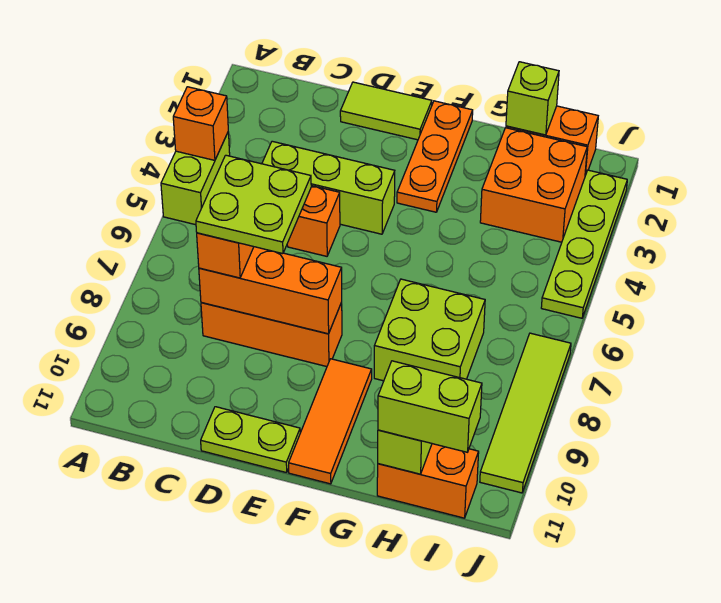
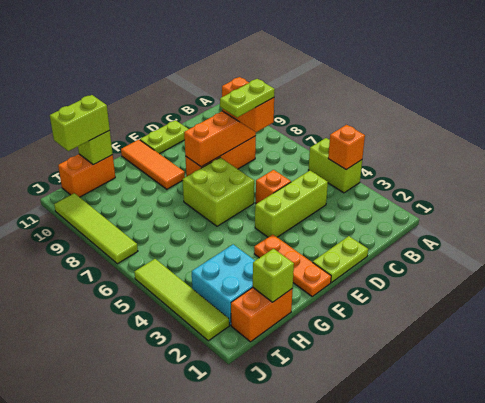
lime plate C7:D8 level 4 -> lime plate C7:D7 level 4
lime tile D1:E1 level 1 -> lime plate D1:E1 level 1
lime brick G7:H8 level 1 -> lime brick E6:F7 level 1
orange brick H2:I3 level 1 -> cyan brick H2:I3 level 1
lime plate J2:J5 level 1 -> lime tile J2:J5 level 1

